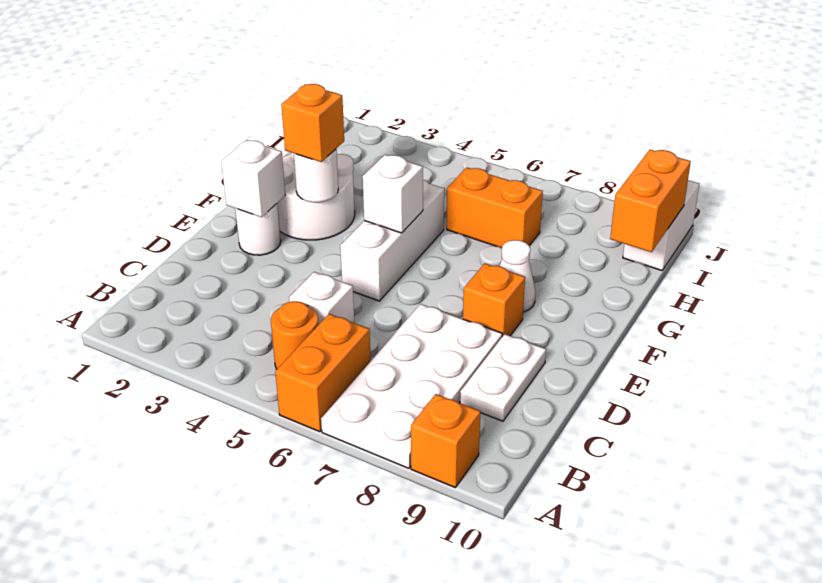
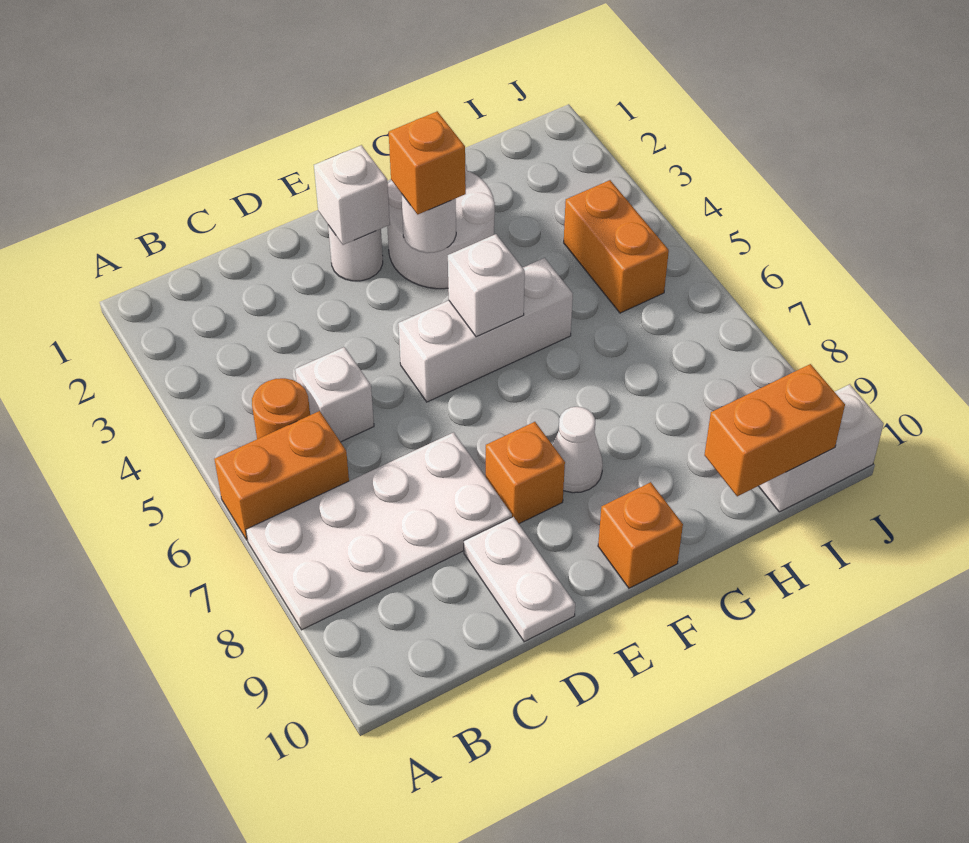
orange brick A9 level 1 -> orange brick F10 level 1
white plate C9:D9 level 1 -> white plate D9:D10 level 1
orange brick H6:H7 level 1 -> orange brick I4:I5 level 1

